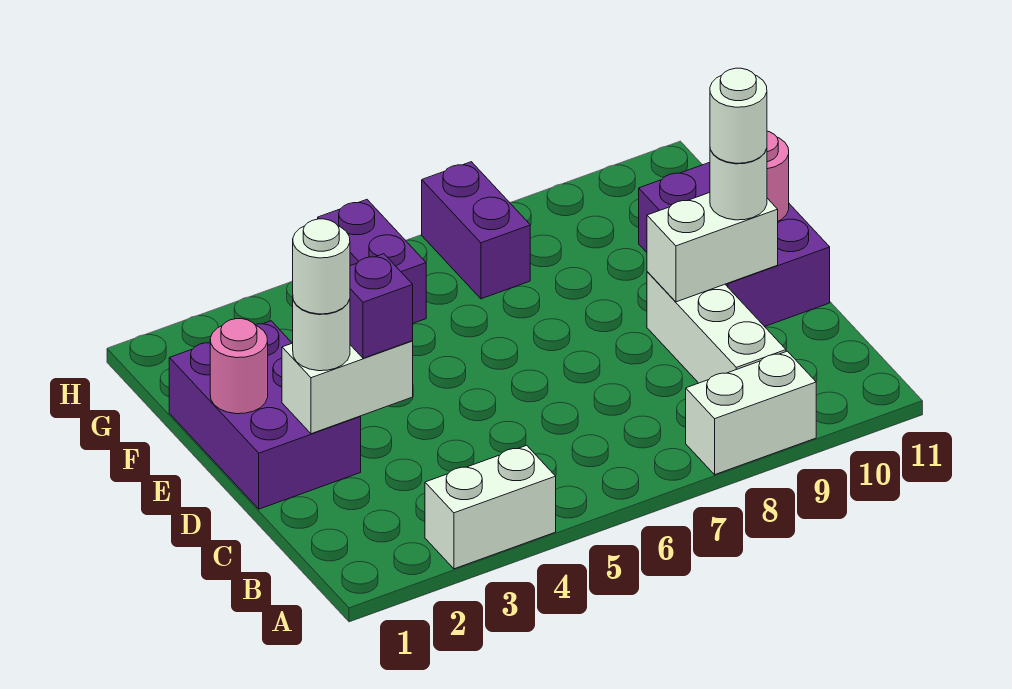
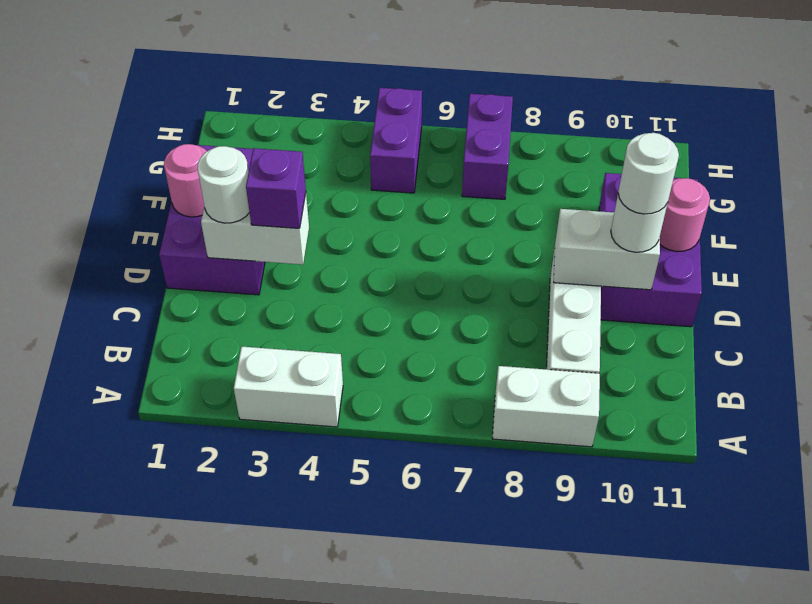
white round brick D2 level 4 -> none

